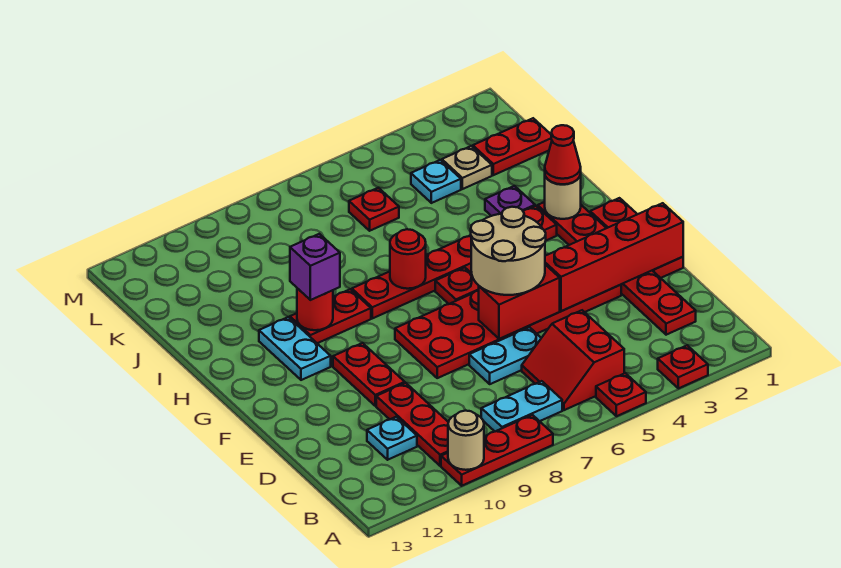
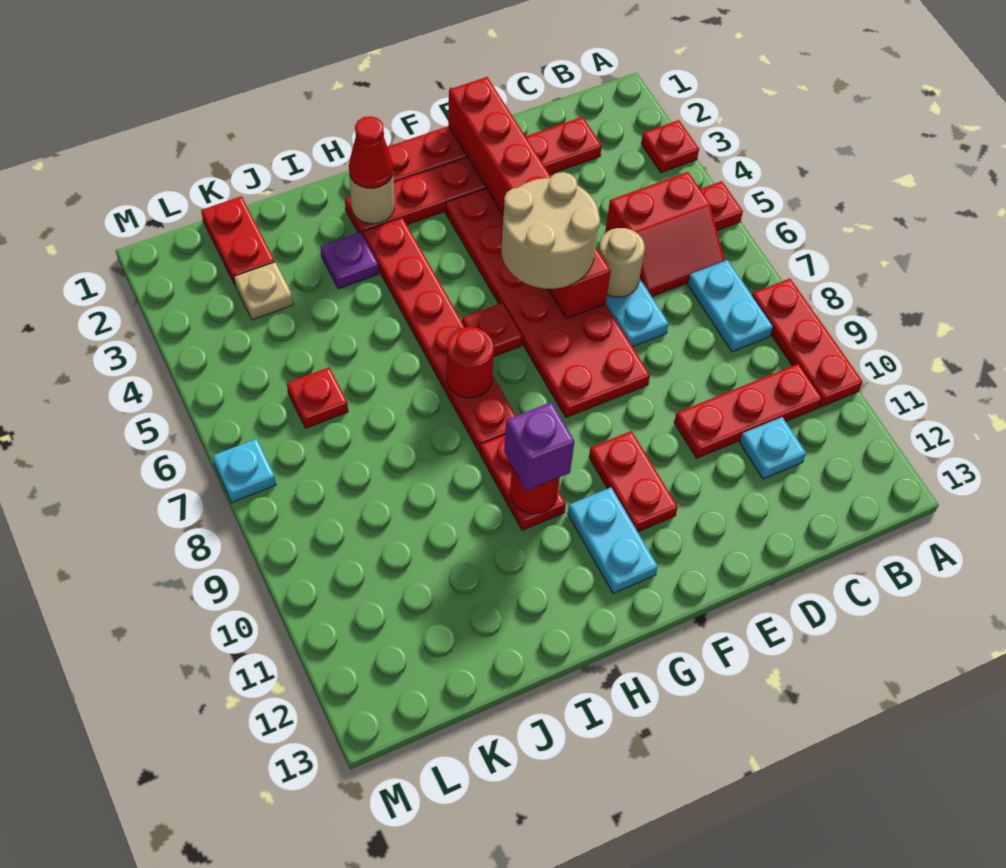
tan round brick A10 level 2 -> tan round brick D6 level 2
red plate E10:F10 level 1 -> red plate F10:F11 level 1
cyan plate G11:H11 level 1 -> cyan plate G11:G12 level 1
cyan plate K4 level 1 -> cyan plate M7 level 1

